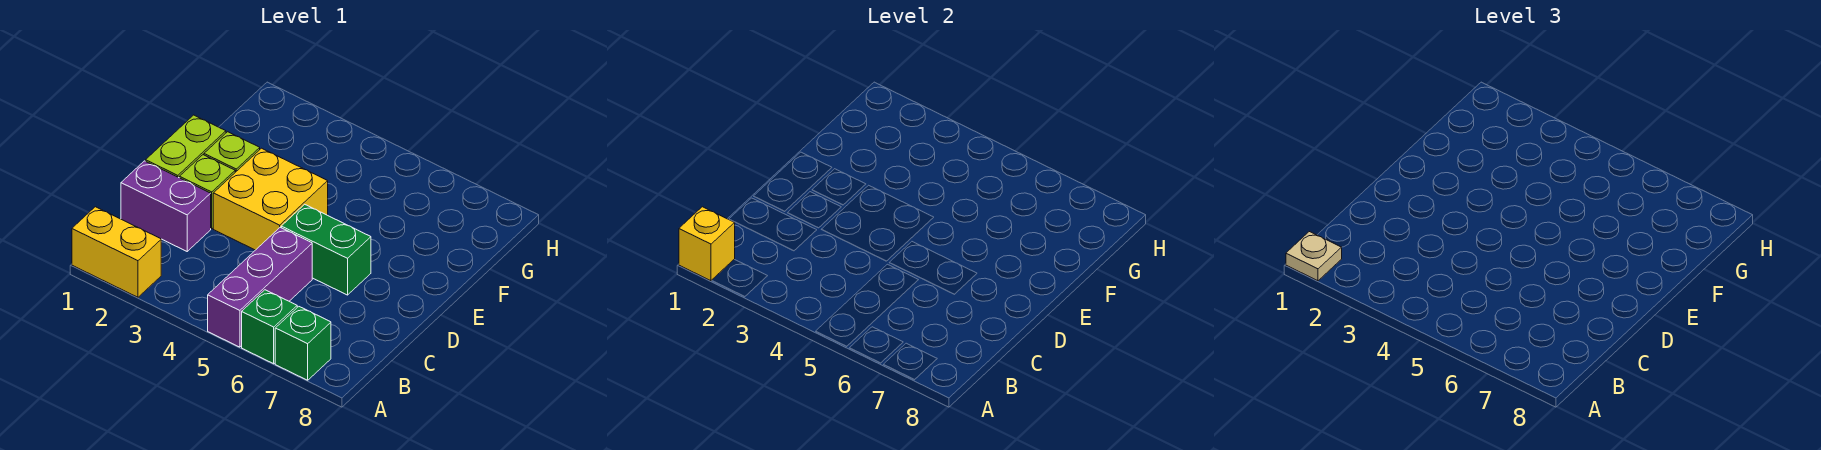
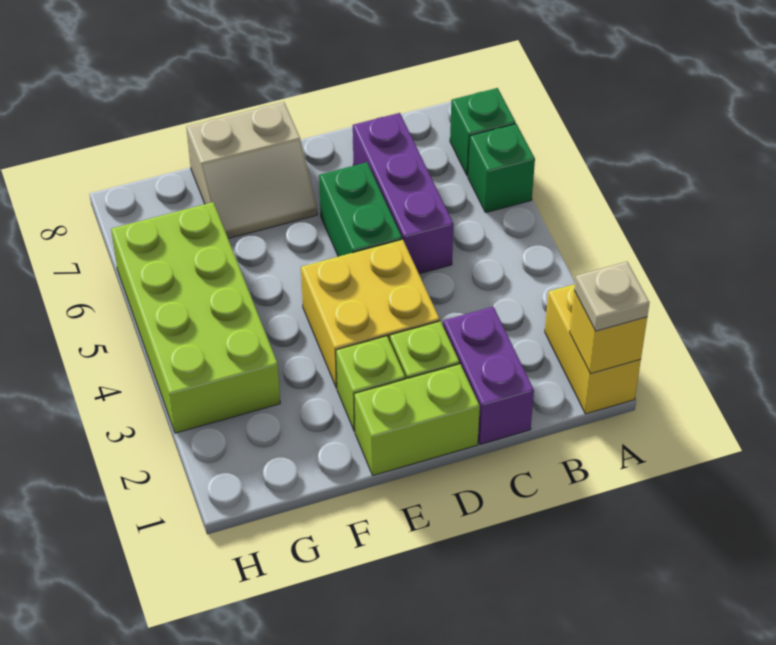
purple brick A5:C5 level 1 -> purple brick C5:C7 level 1
none -> tan slope E7:F8 level 1 top 8
none -> lime brick G3:H6 level 1

